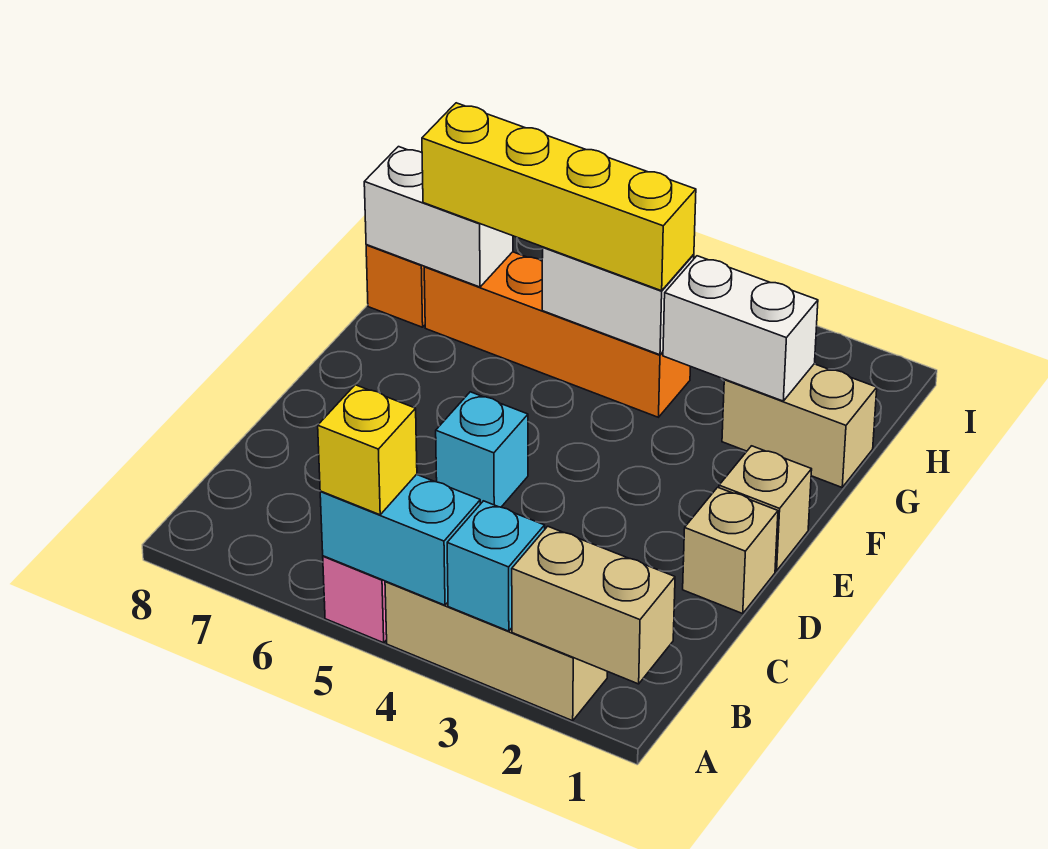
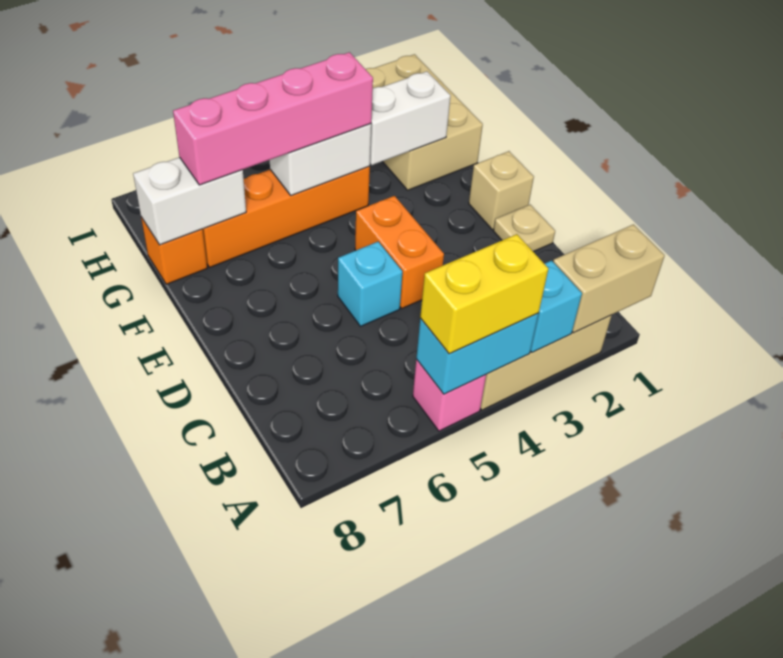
yellow brick A5 level 3 -> yellow brick A4:A5 level 3
tan brick D1 level 1 -> tan plate D1 level 1
none -> orange brick D4:E4 level 1
tan brick G1:G2 level 1 -> tan brick G1:I2 level 1
yellow brick G4:G7 level 3 -> pink brick G4:G7 level 3

